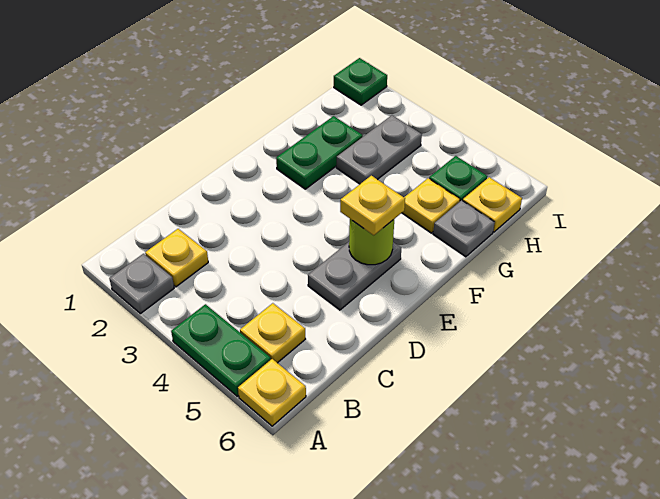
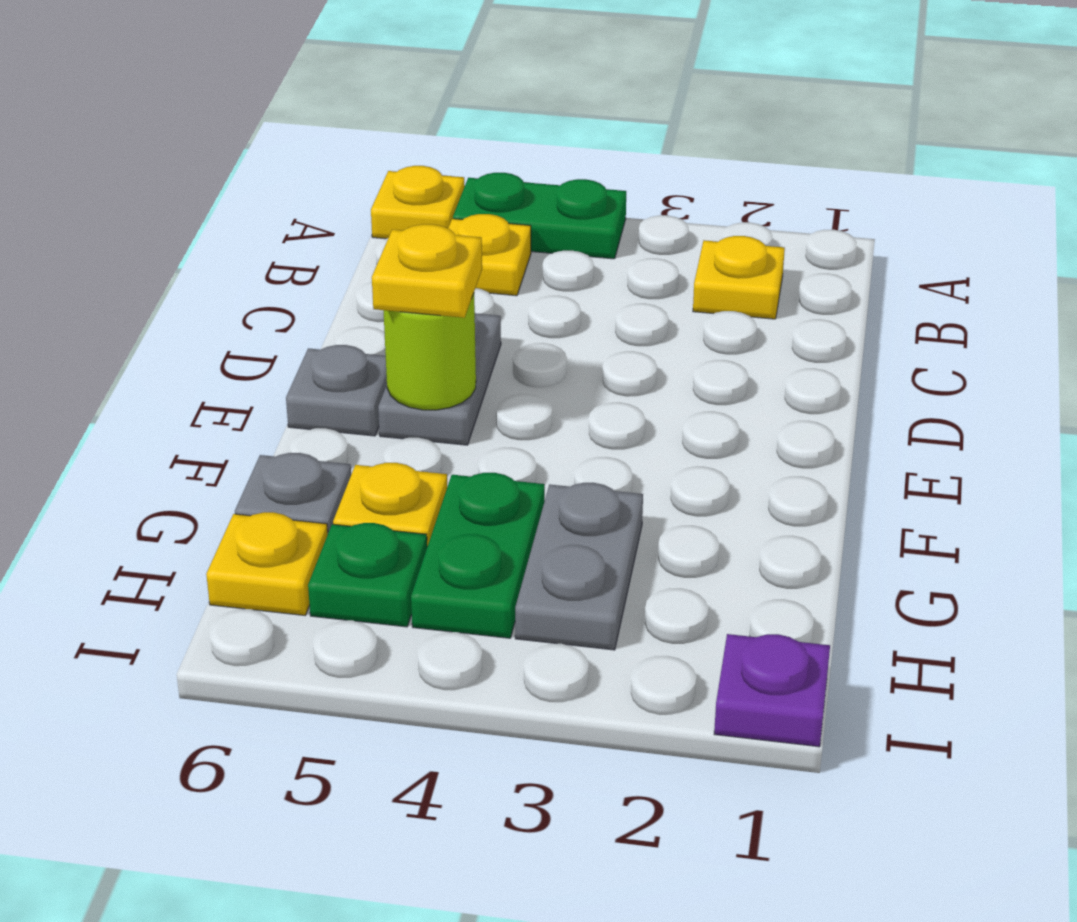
grey plate A2 level 1 -> grey plate E6 level 1
green plate F2:G2 level 1 -> green plate G4:H4 level 1
green plate I1 level 1 -> purple plate I1 level 1

